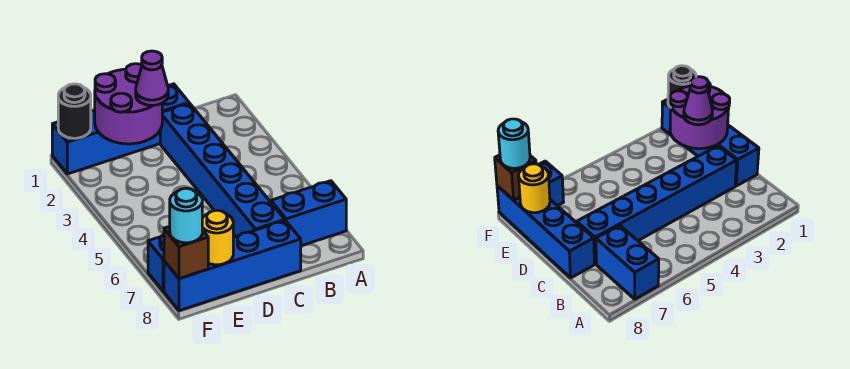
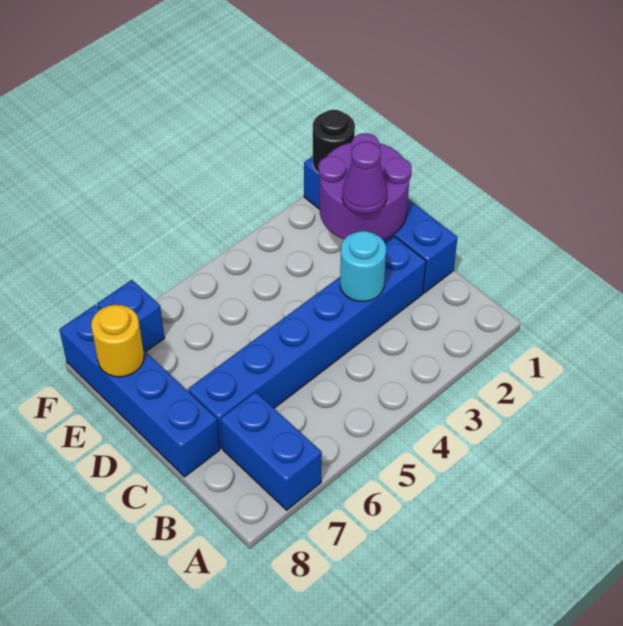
brown brick F8 level 2 -> none
cyan round brick F8 level 3 -> cyan round brick C3 level 2

